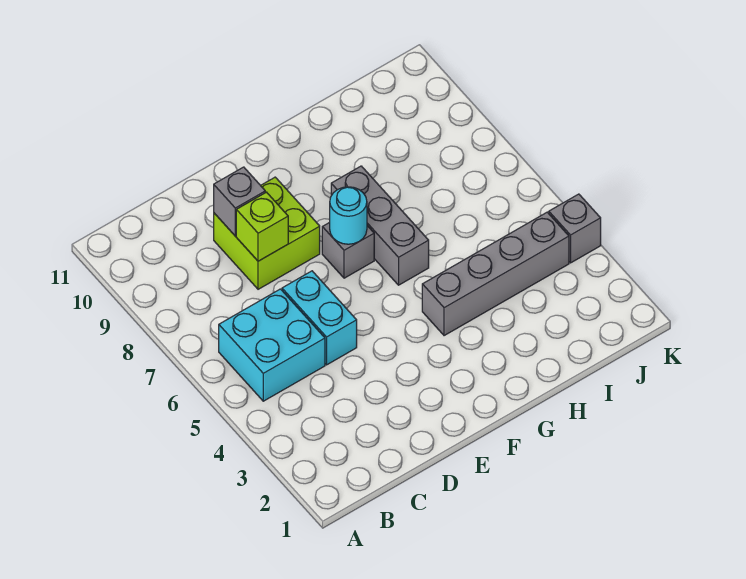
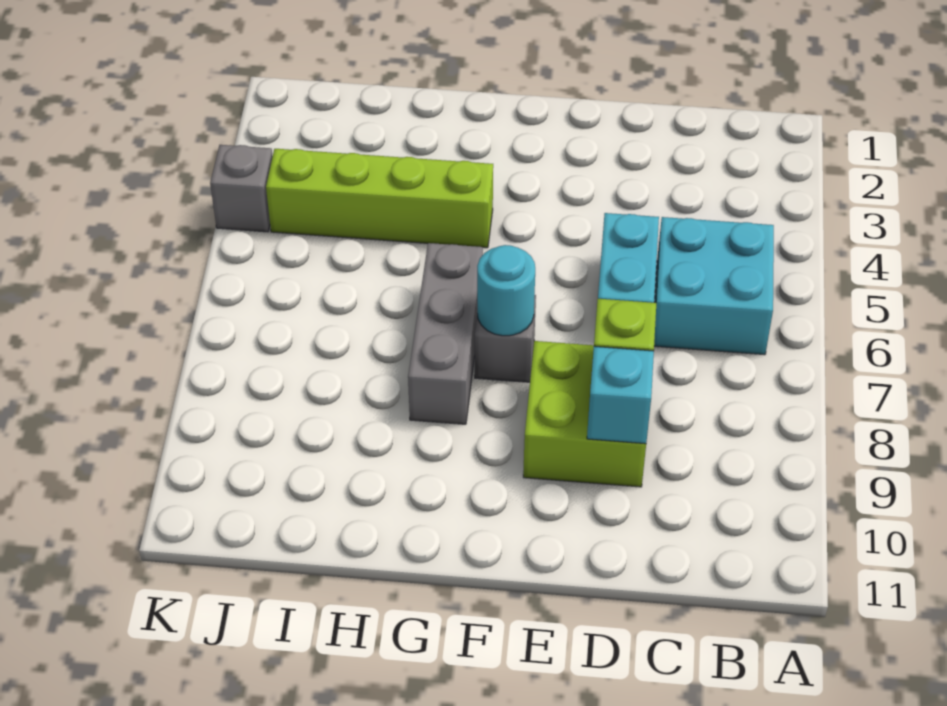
grey brick D9 level 2 -> cyan brick D9 level 2
grey brick G4:J4 level 1 -> lime brick G4:J4 level 1

